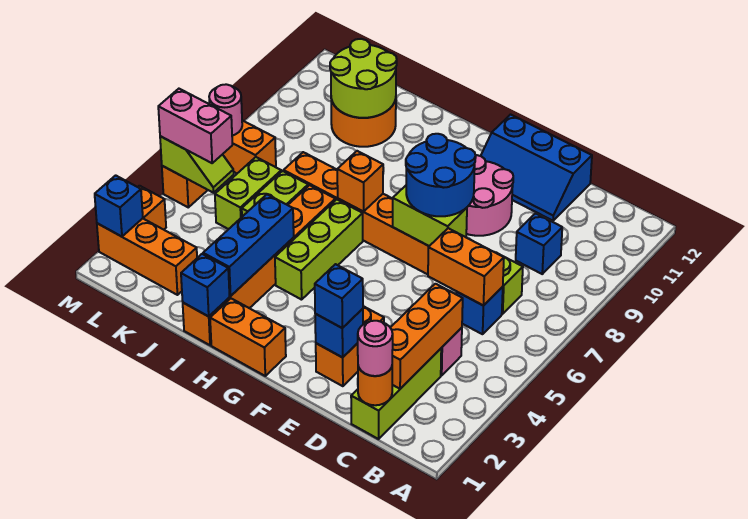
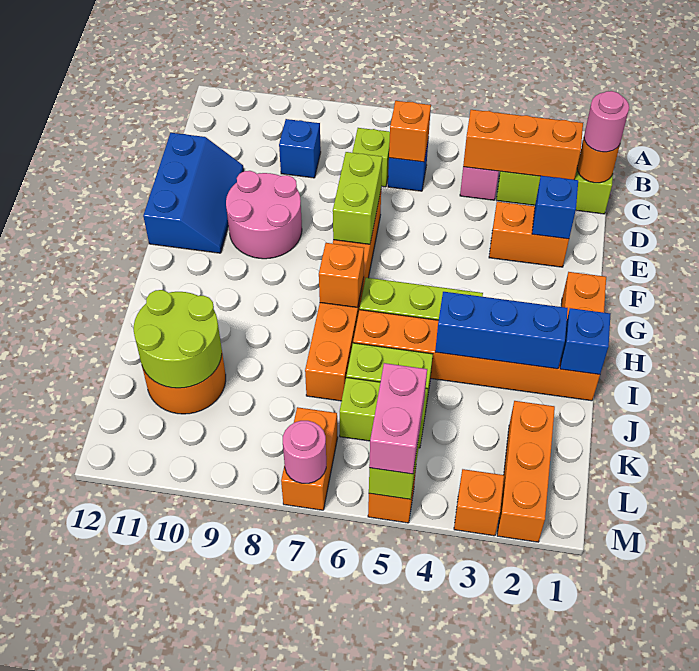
orange brick C6:D6 level 2 -> orange brick C6 level 2
blue brick E2 level 3 -> none
blue round brick E7:F8 level 3 -> none
blue brick M2 level 2 -> none

